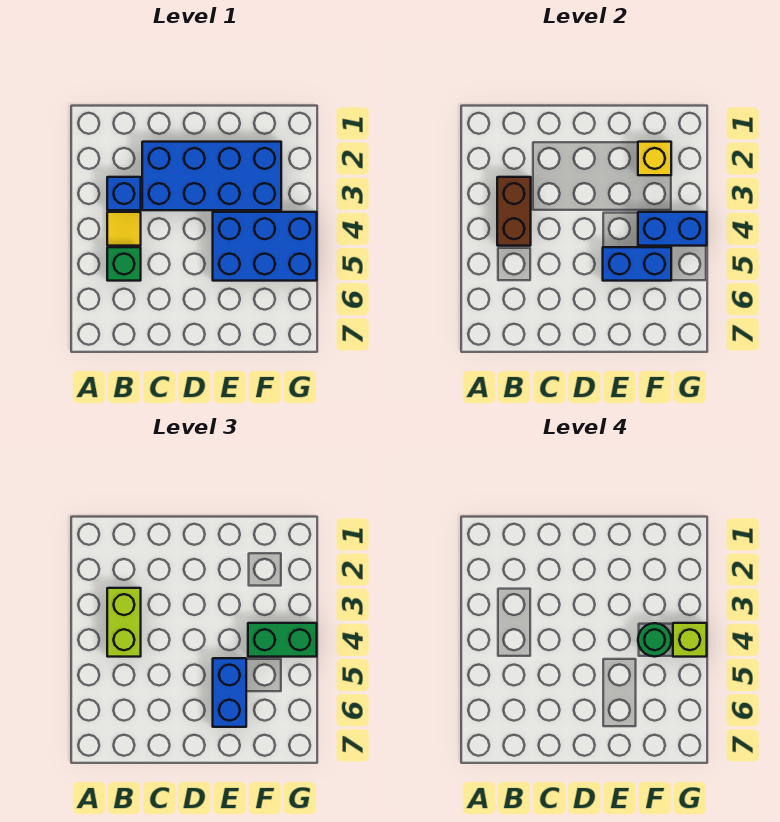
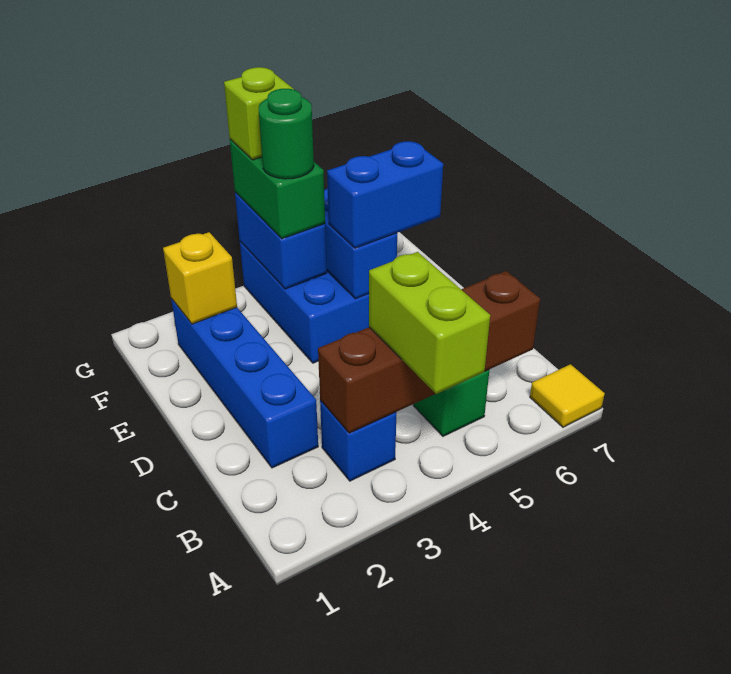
brown brick B3:B4 level 2 -> brown brick B3:B6 level 2
lime brick B3:B4 level 3 -> lime brick A4:B4 level 3
yellow tile B4 level 1 -> yellow tile A7 level 1
blue brick C2:F3 level 1 -> blue brick C2:F2 level 1

